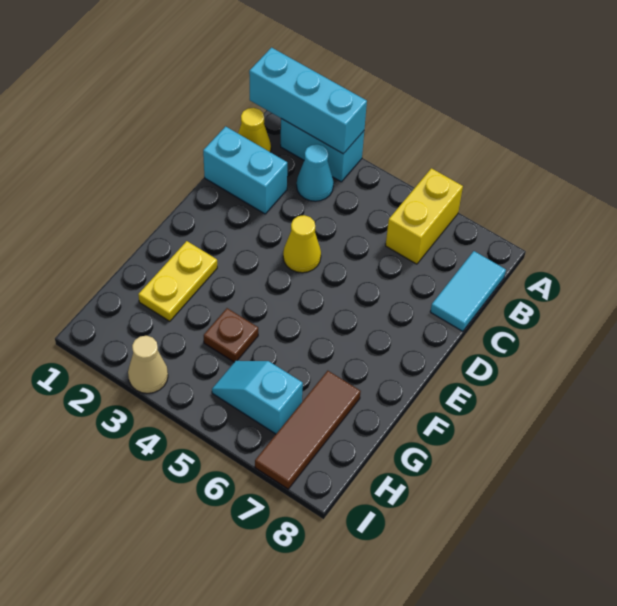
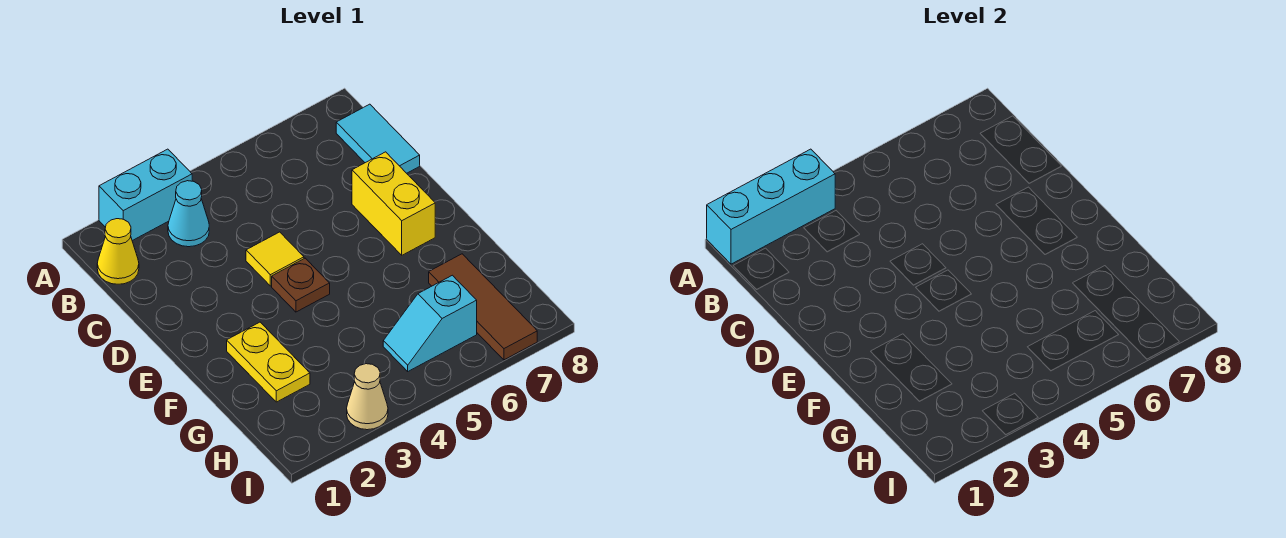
yellow brick A6:B6 level 1 -> yellow brick D7:E7 level 1
cyan brick C1:C2 level 1 -> none
yellow cone D4 level 1 -> yellow tile D4 level 1
brown plate G4 level 1 -> brown plate E4 level 1

